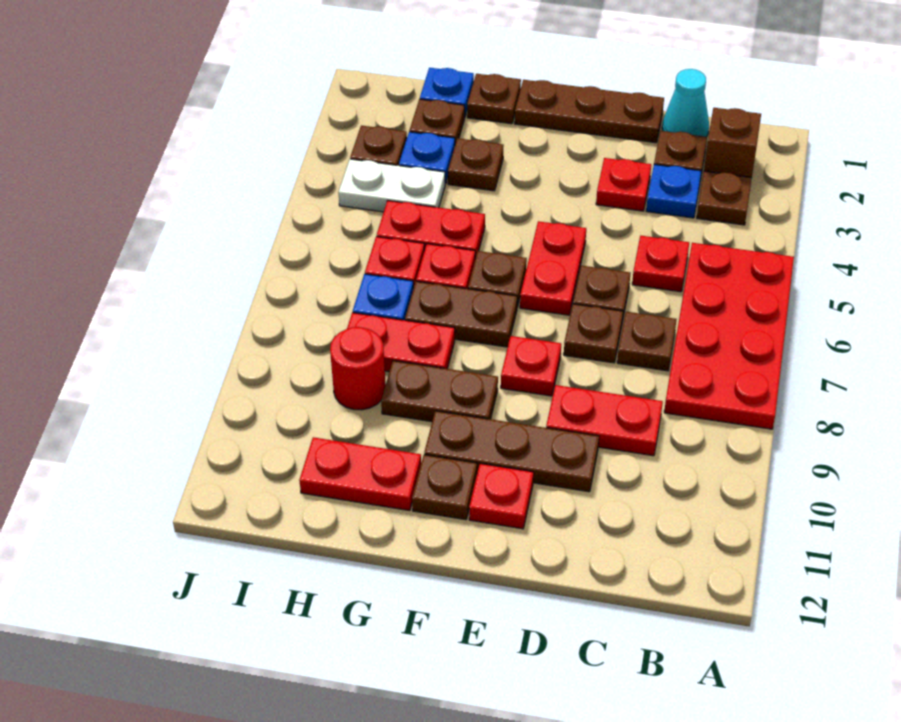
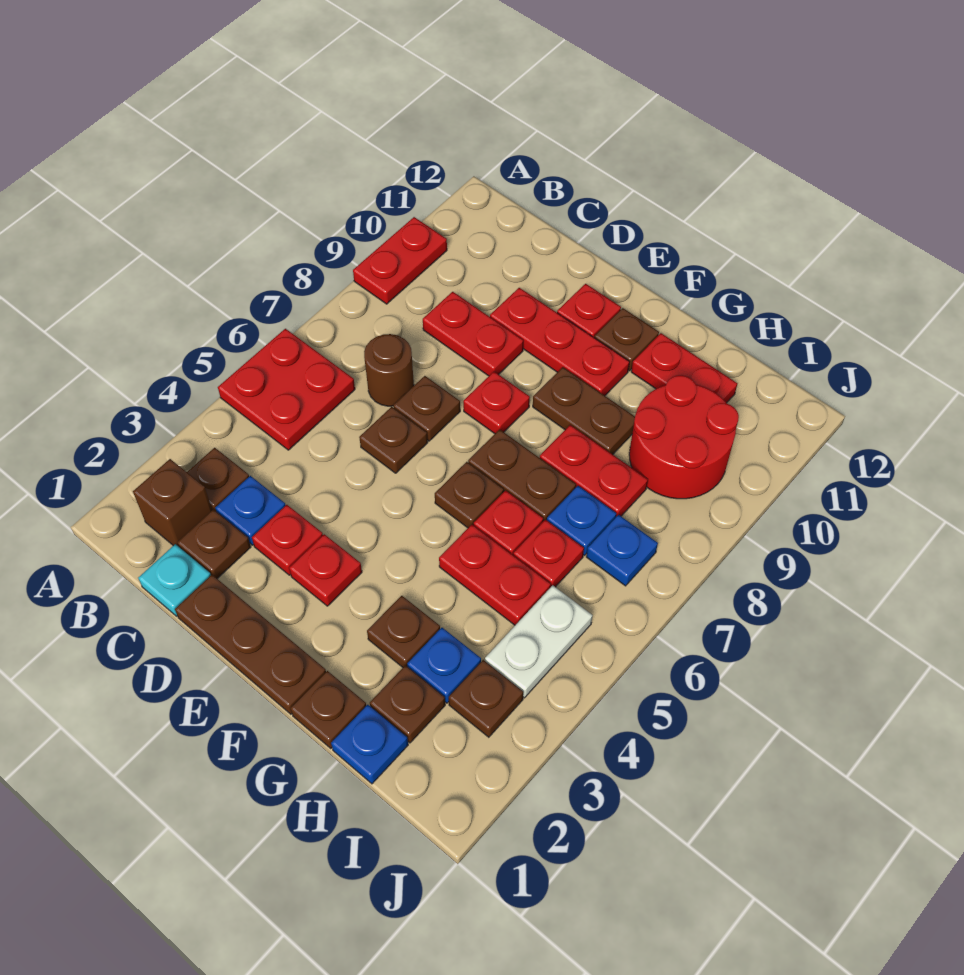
red plate A5:B8 level 1 -> red plate A5:B6 level 1
cyan cone C1 level 1 -> cyan plate C1 level 1
red plate C5 level 1 -> red plate E3 level 1
brown plate C7 level 1 -> brown round brick C7 level 1
brown plate D10:F10 level 1 -> red plate D10:F10 level 1
red plate E5:E6 level 1 -> red plate A9:A10 level 1
white plate H4:I4 level 1 -> white plate I4:I5 level 1
red round brick H9 level 1 -> red round brick H9:I10 level 1
none -> blue plate I7 level 1

